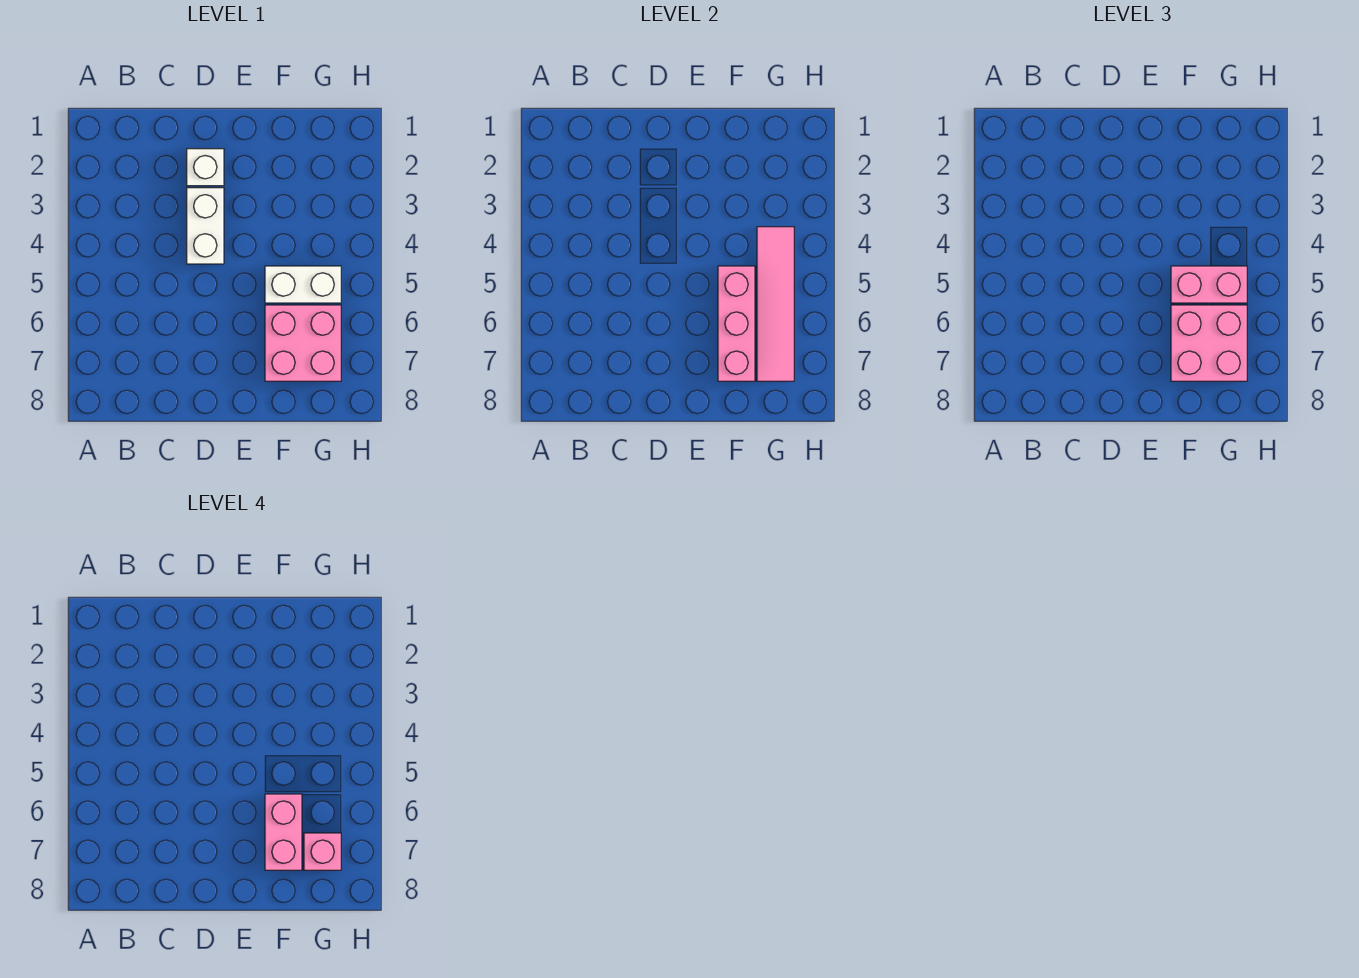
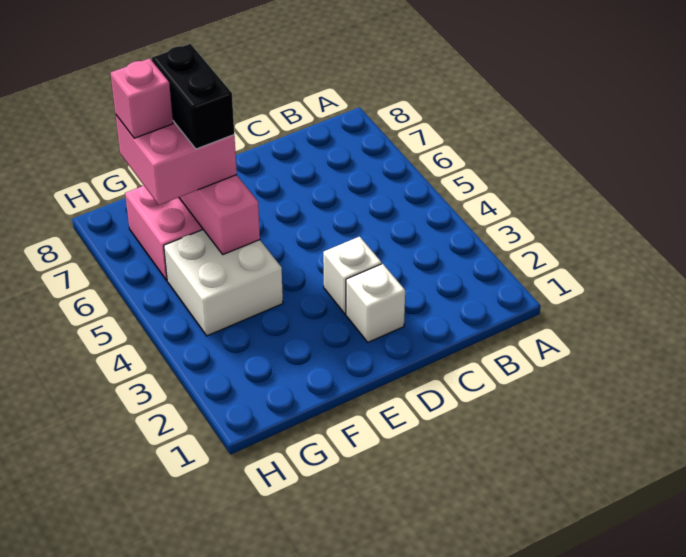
white brick D3:D4 level 1 -> white brick D3 level 1
white brick F5:G5 level 1 -> white brick F4:G5 level 1
pink brick F5:G5 level 3 -> none
pink brick F6:F7 level 4 -> black brick F6:F7 level 4
pink tile G4:G7 level 2 -> none

